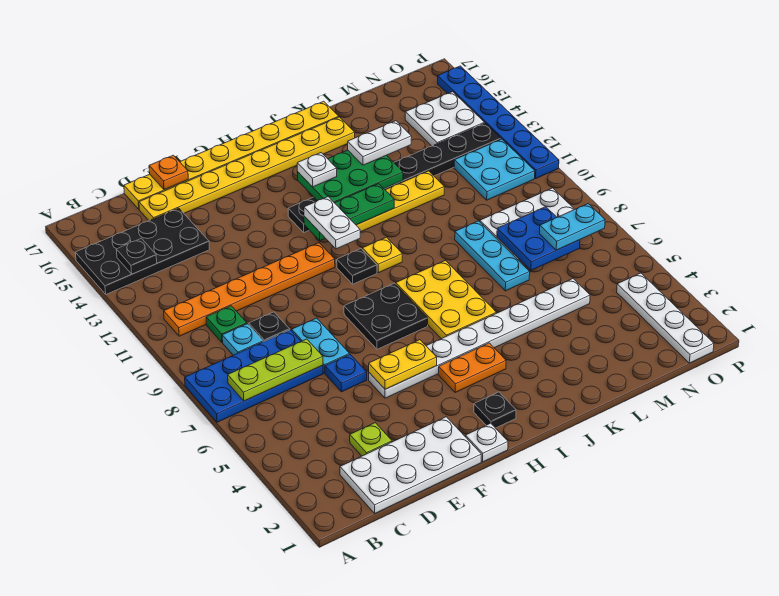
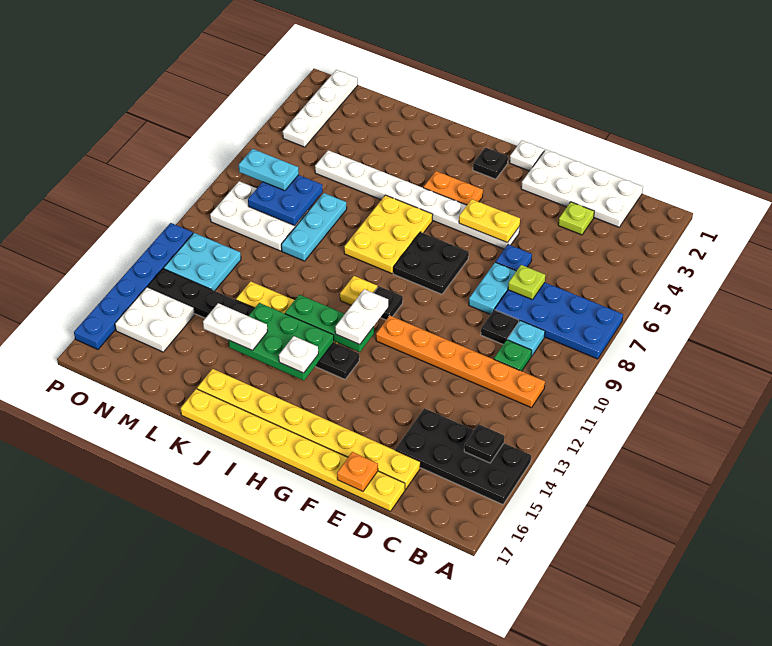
lime plate B7:D7 level 2 -> lime plate D7 level 2

